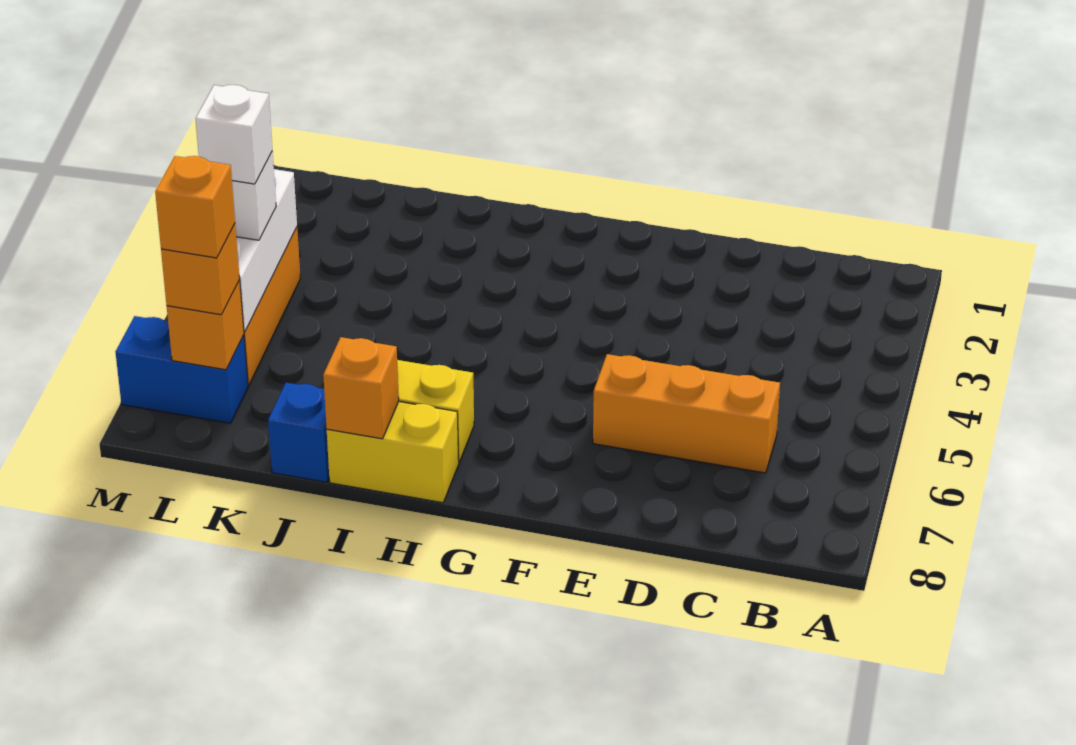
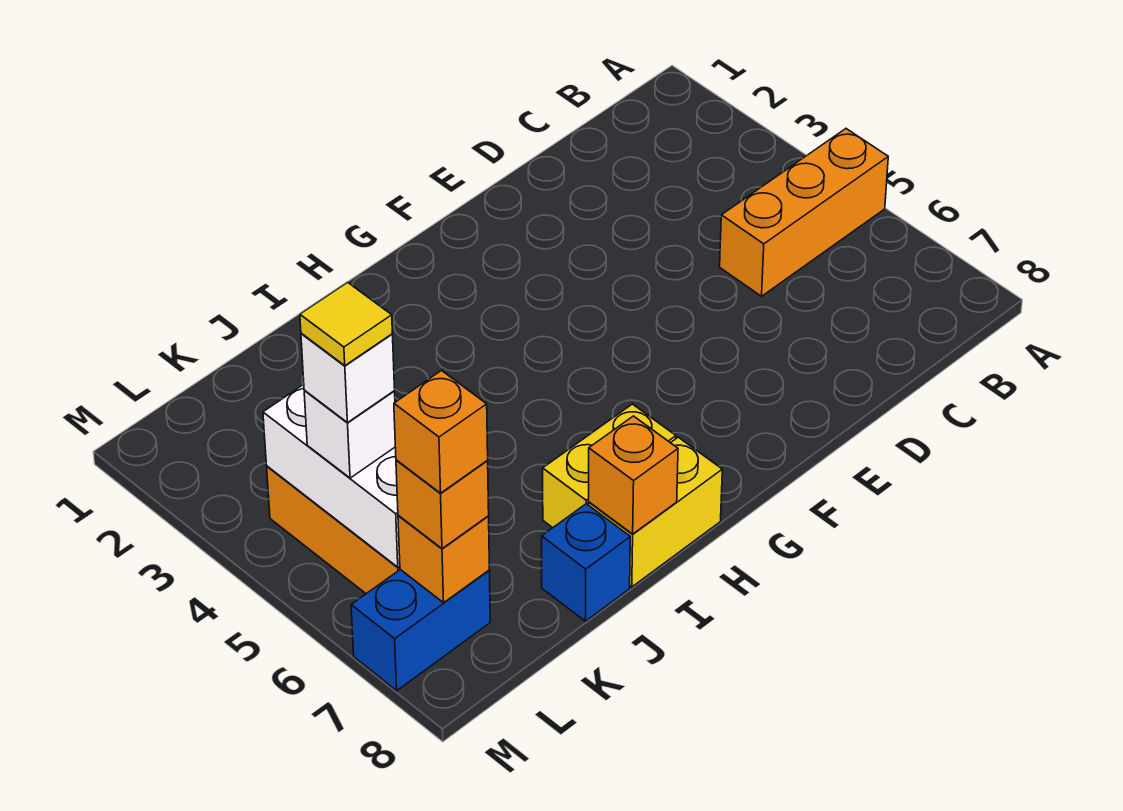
orange brick C6:E6 level 1 -> orange brick A5:C5 level 1
none -> yellow tile L5 level 5

